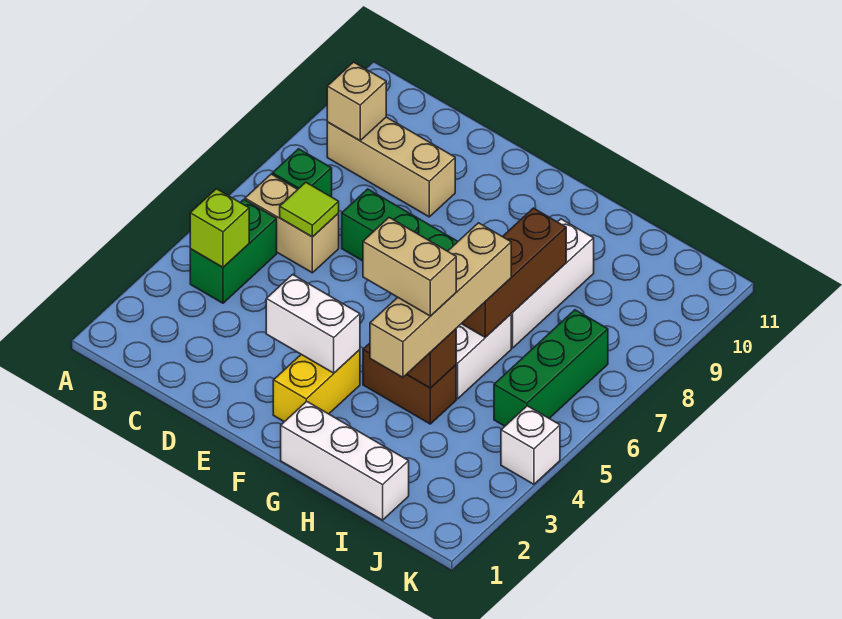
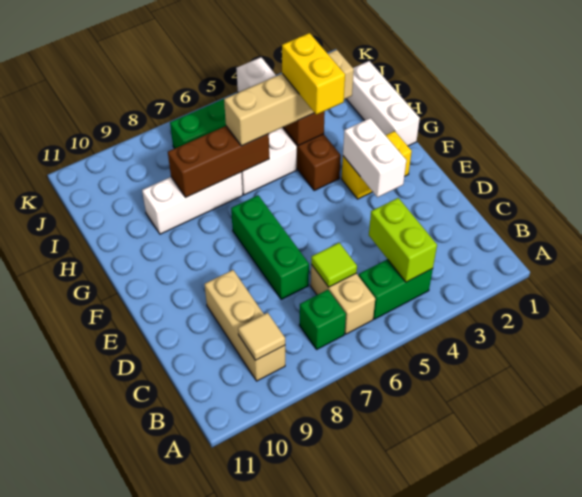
lime brick B4 level 2 -> lime brick B4:C4 level 2
tan brick B9 level 2 -> tan tile B9 level 2
tan brick G4:H4 level 4 -> yellow brick G4:H4 level 4

